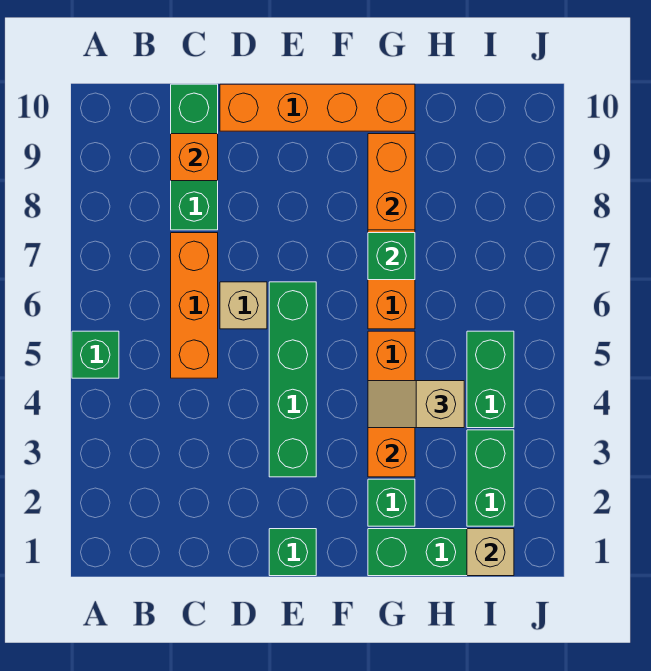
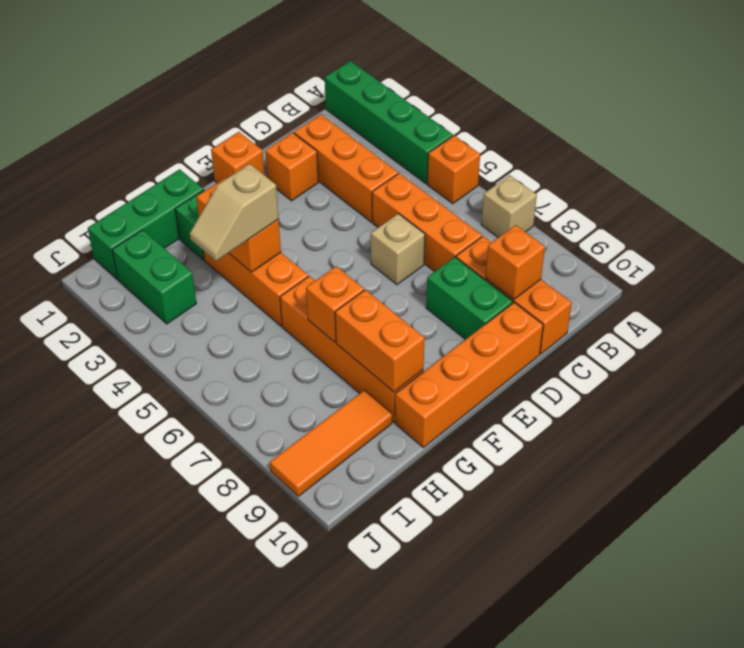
green brick A5 level 1 -> orange brick A5 level 1
none -> orange brick C2:C4 level 1
green brick C8:C10 level 1 -> orange brick C8:C10 level 1
none -> orange brick D2 level 1
green brick E1 level 1 -> orange brick E1 level 1
green brick E3:E6 level 1 -> green brick A1:A4 level 1
tan slope G4:H4 level 3 top H -> tan slope G4:H4 level 3 top G
green brick G7 level 2 -> orange brick G7 level 2
none -> orange tile H9:J9 level 1
tan brick I1 level 2 -> tan brick A7 level 1
green brick I4:I5 level 1 -> green brick D8:D9 level 1

